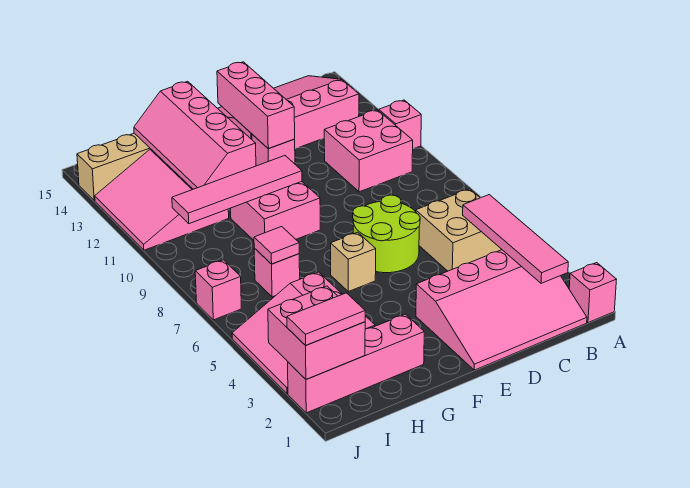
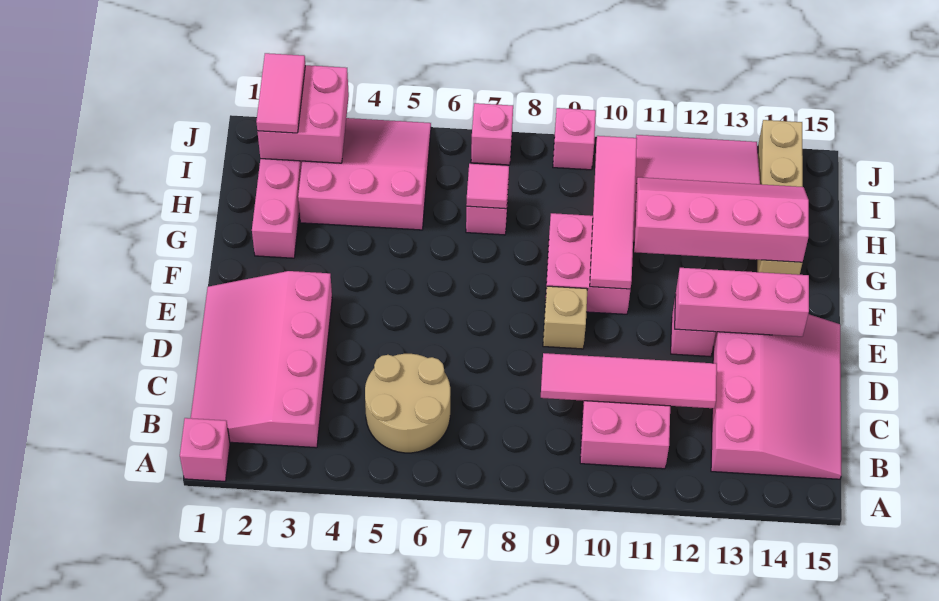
pink brick A11 level 1 -> pink brick J9 level 1
pink tile B2:B5 level 2 -> pink tile C9:C12 level 2
tan brick B5:C6 level 1 -> tan round brick B5:C6 level 1
lime round brick D6:E7 level 1 -> none
tan brick F6 level 1 -> tan brick E9 level 1

